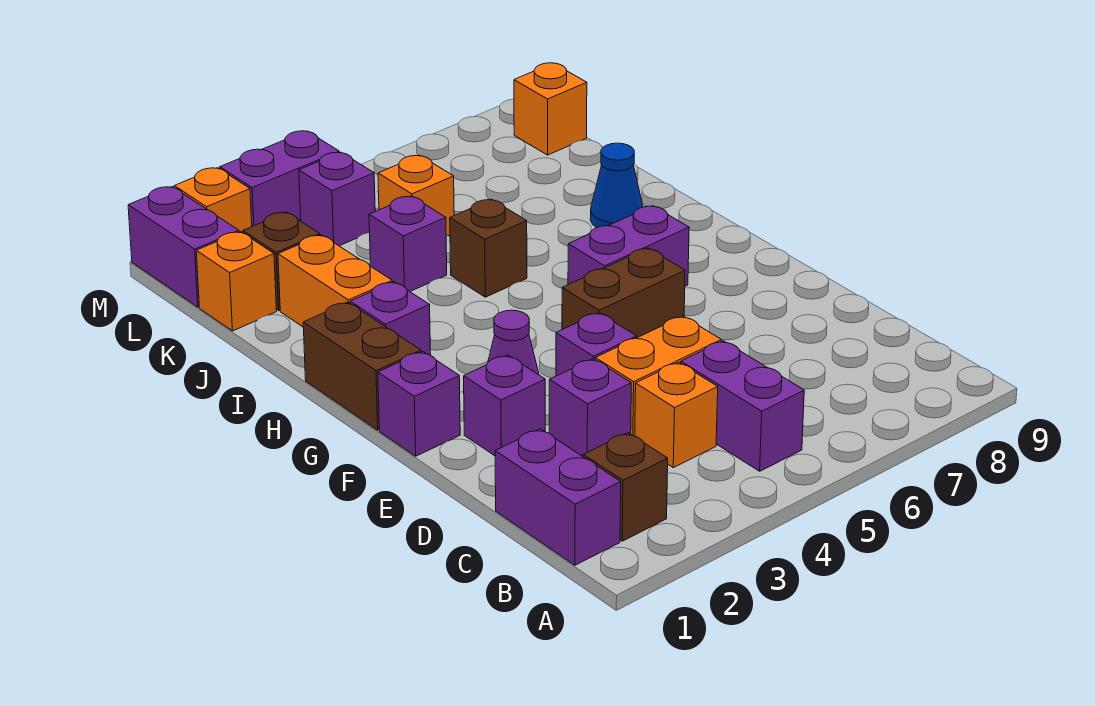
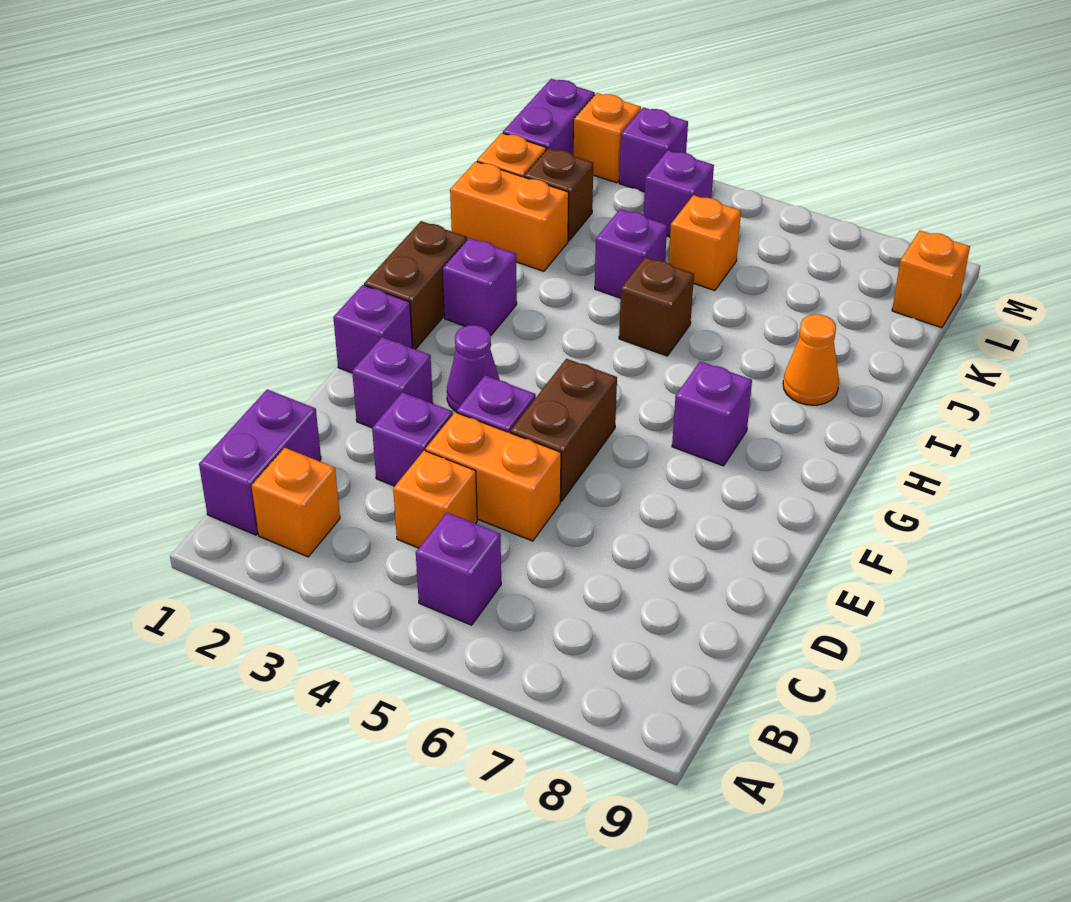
brown brick B2 level 1 -> orange brick B2 level 1
purple brick B5:C5 level 1 -> purple brick B5 level 1
brown brick F5:F6 level 1 -> brown brick E5:F5 level 1
purple brick G6:G7 level 1 -> purple brick G7 level 1
orange brick I2:J2 level 1 -> orange brick J1:J2 level 1
blue cone I8 level 1 -> orange cone I8 level 1
purple brick M3:M4 level 1 -> purple brick M3 level 1

